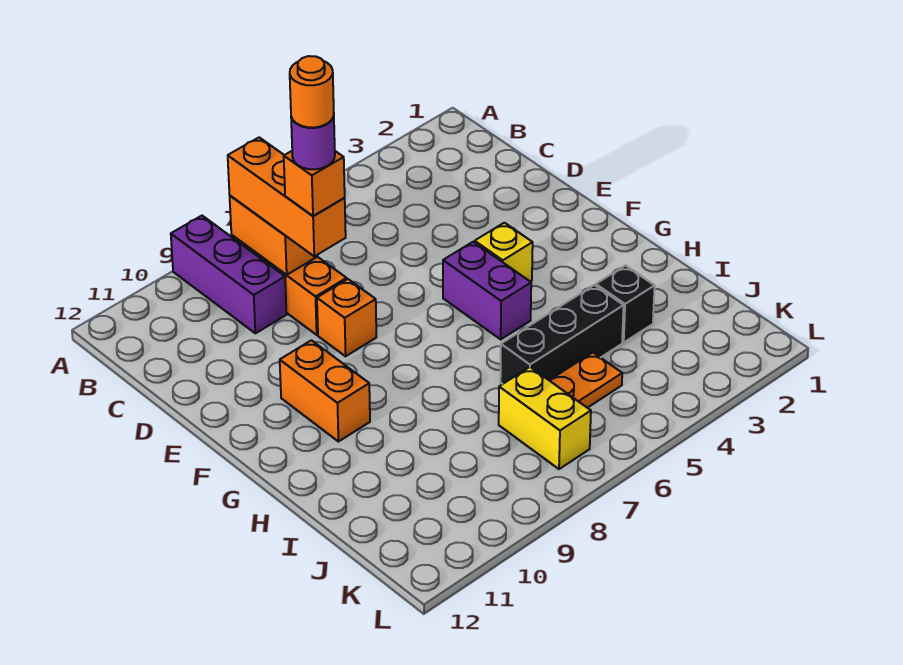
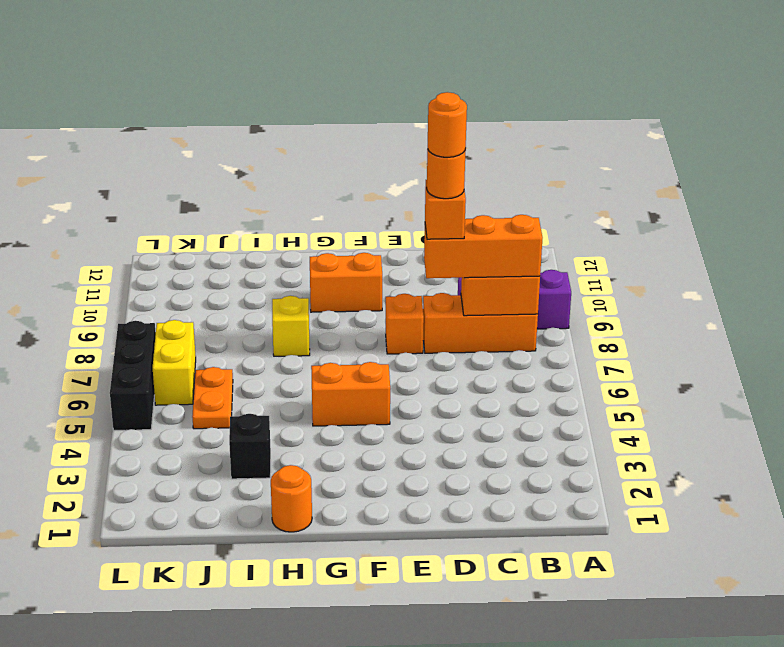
purple round brick D8 level 5 -> orange round brick D8 level 5
yellow brick F4 level 1 -> yellow brick H8 level 1
purple brick F5:G5 level 1 -> orange brick F5:G5 level 1
none -> orange round brick H1 level 1
black brick I4:I6 level 1 -> black brick L5:L7 level 1
yellow brick J7:K7 level 1 -> yellow brick K6:K7 level 1

